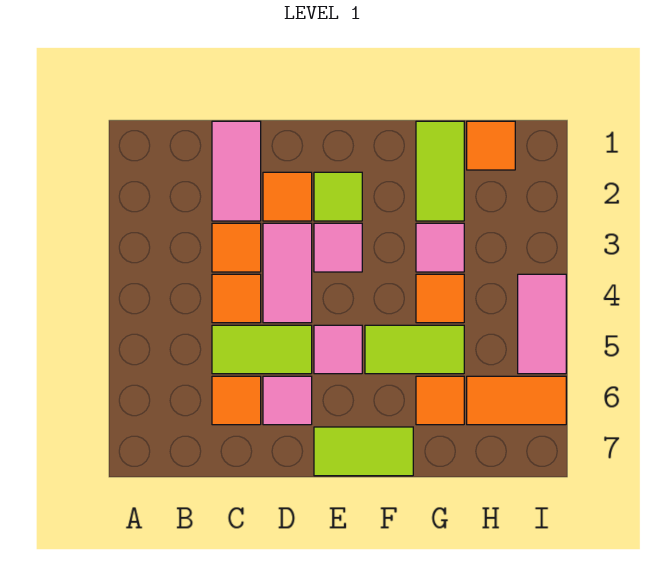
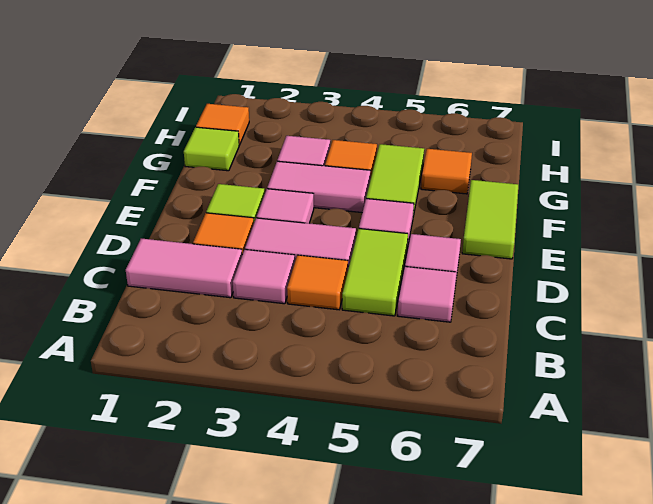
orange tile C3 level 1 -> pink tile C3 level 1
orange tile C6 level 1 -> pink tile C6 level 1
lime tile G1:G2 level 1 -> lime tile G1 level 1
orange tile H6:I6 level 1 -> none
pink tile I4:I5 level 1 -> pink tile F3:F4 level 1

